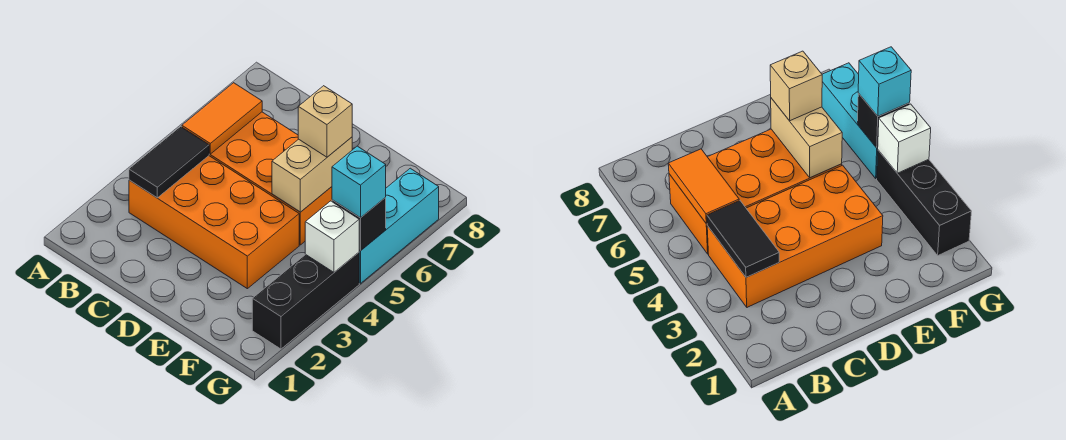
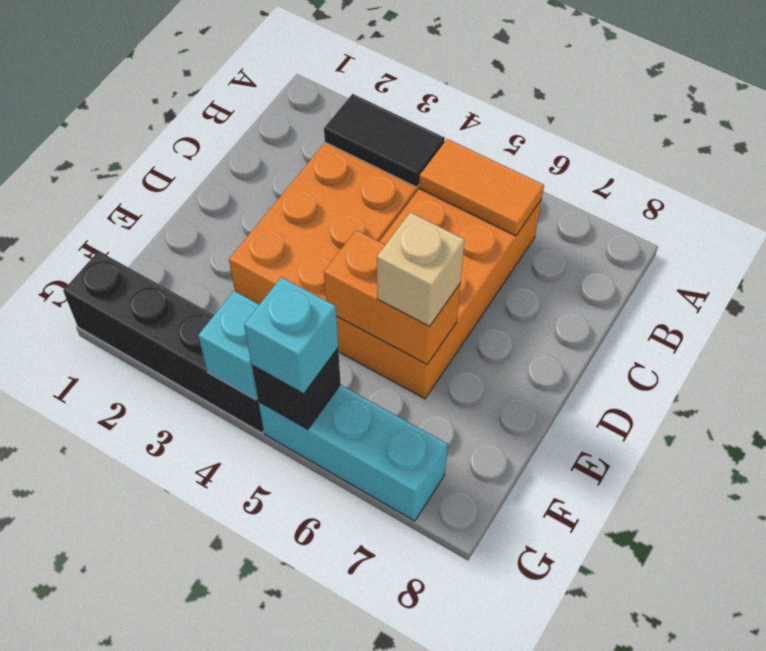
tan brick E5:E6 level 2 -> orange brick E5:E6 level 2
black brick G2:G4 level 1 -> black brick G1:G4 level 1
white brick G4 level 2 -> cyan brick G4 level 2

